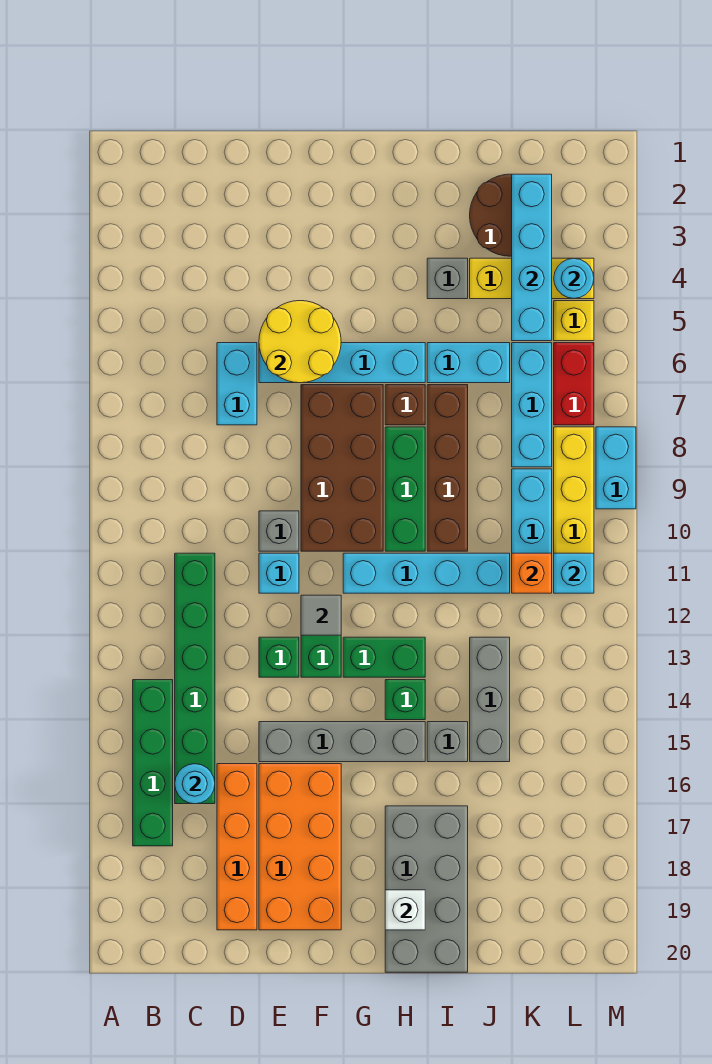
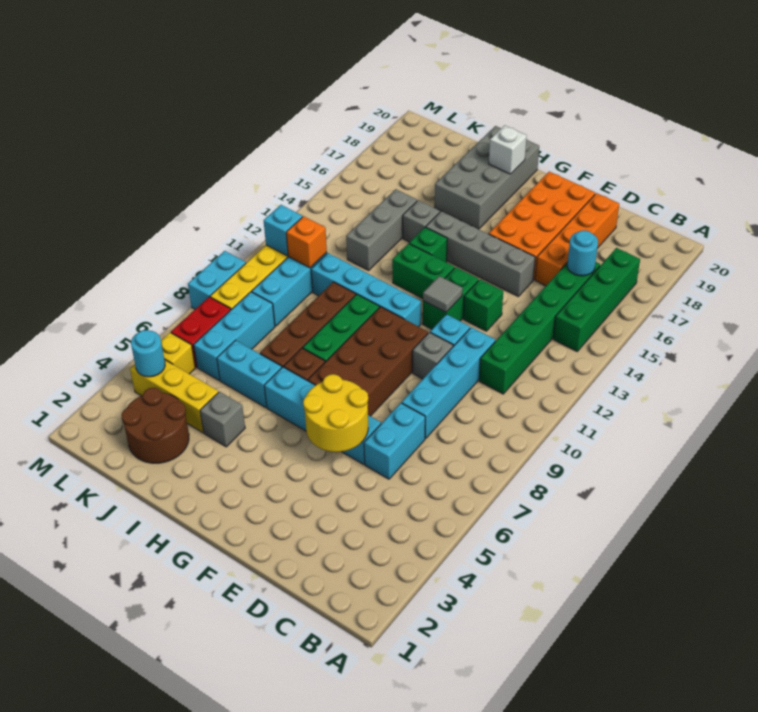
cyan brick K2:K5 level 2 -> cyan brick D8:D11 level 1

